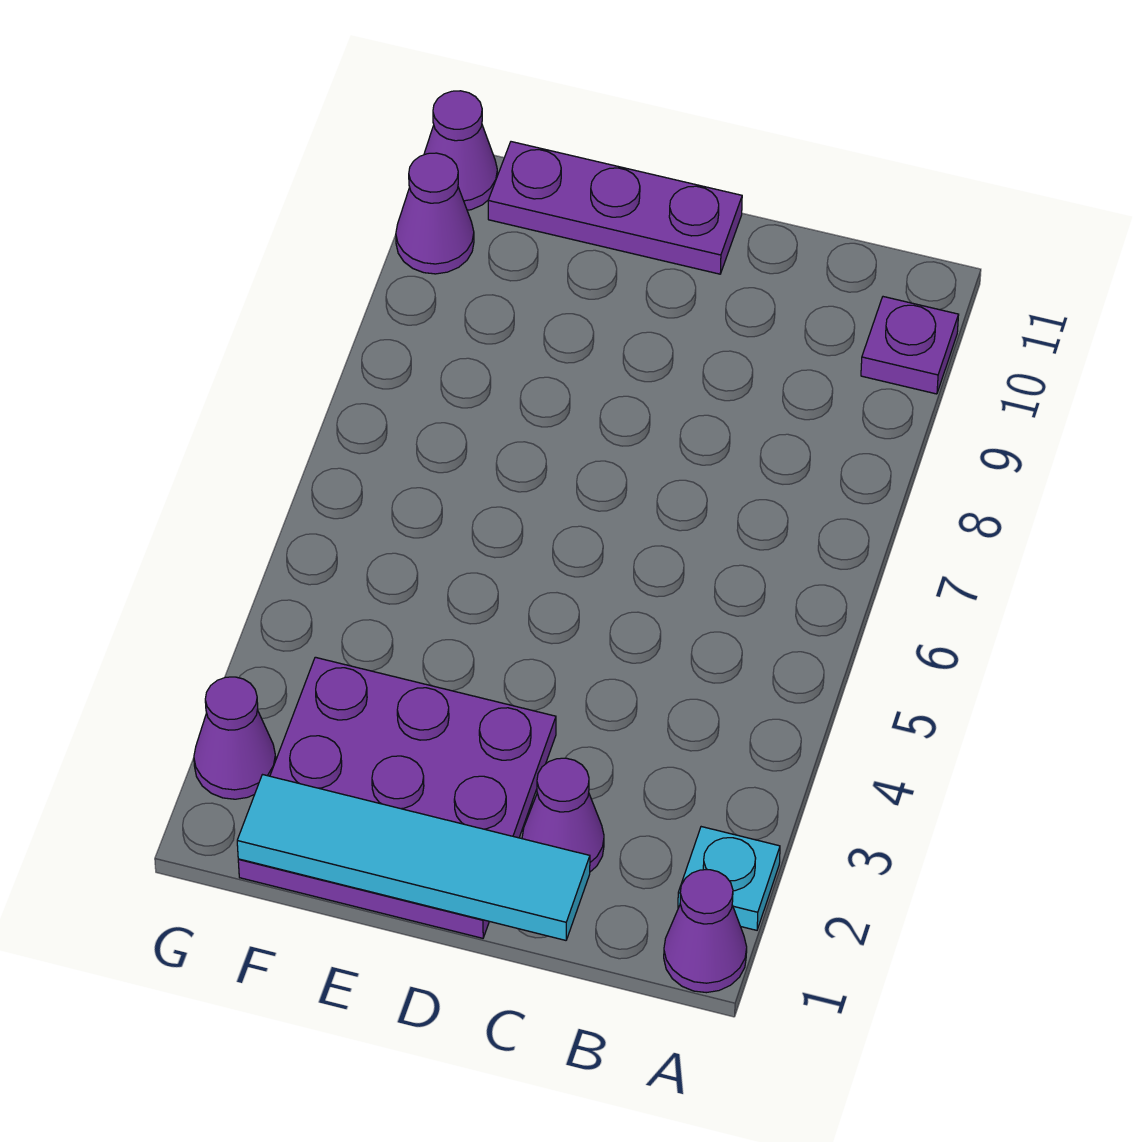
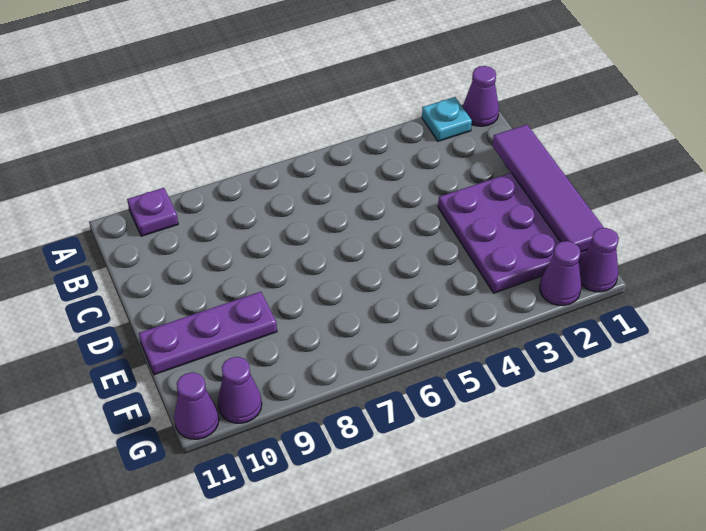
cyan tile C1:F1 level 2 -> purple tile C1:F1 level 2
purple cone C2 level 1 -> purple cone G1 level 1
purple plate D11:F11 level 1 -> purple plate E9:E11 level 1

